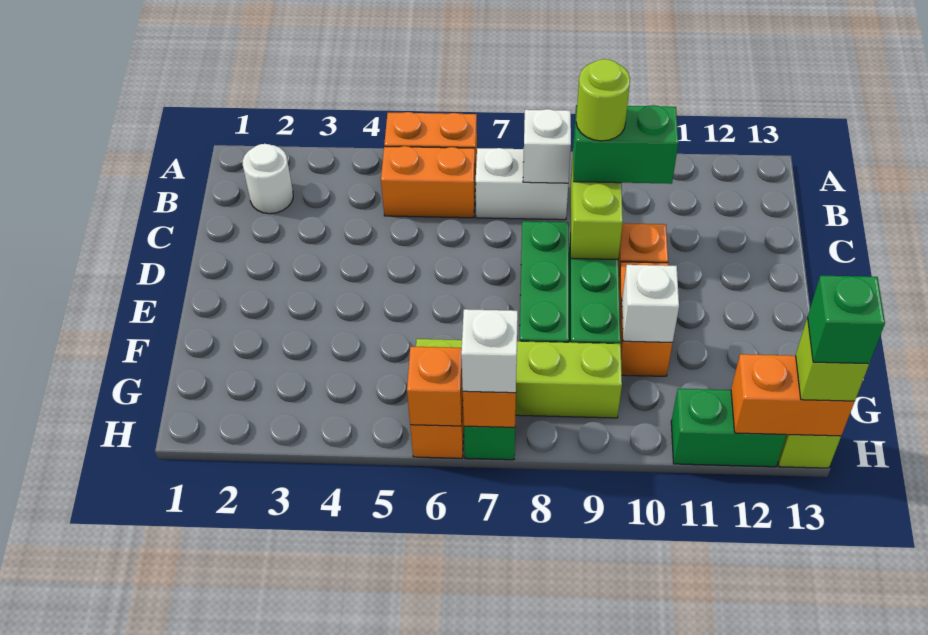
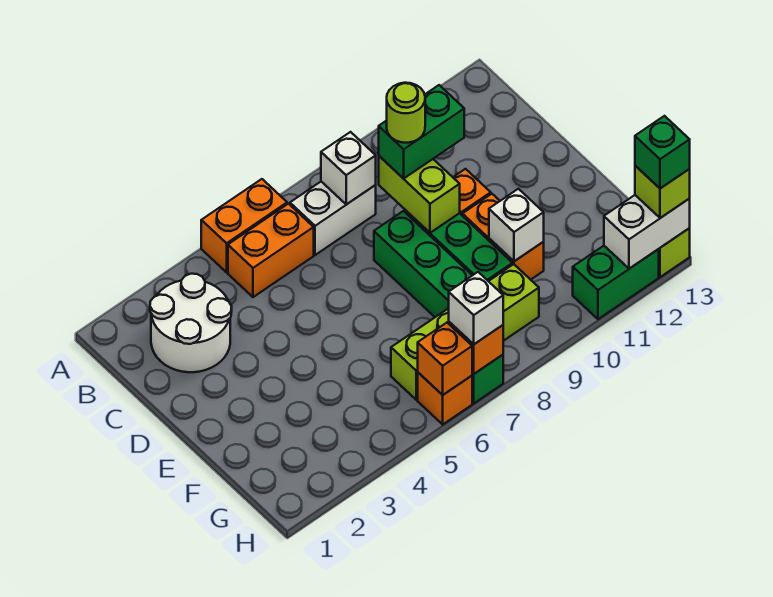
white round brick B2 level 1 -> white round brick B2:C3 level 1
orange brick H12:H13 level 2 -> white brick H12:H13 level 2

